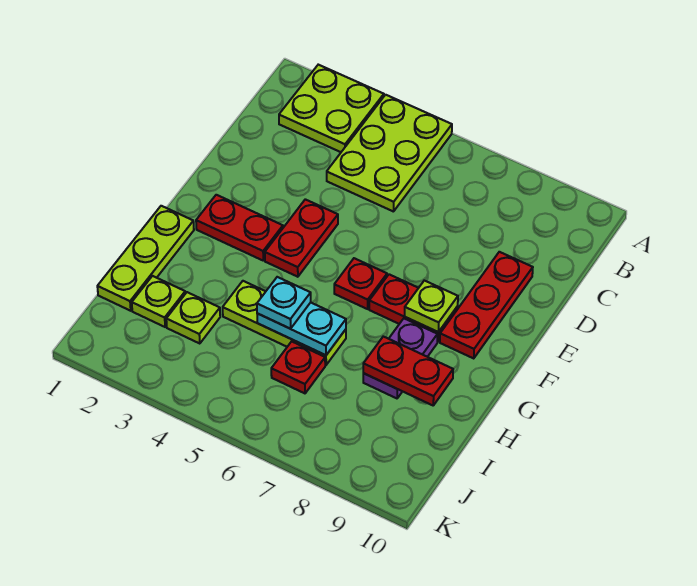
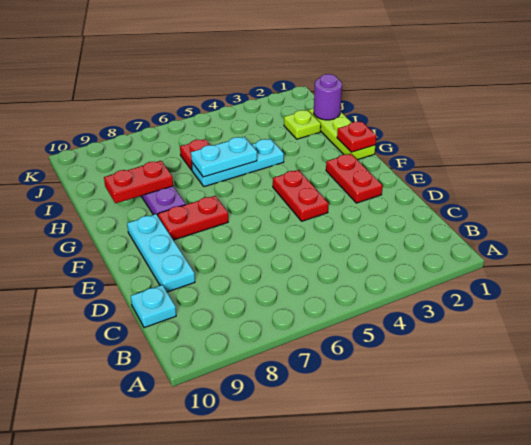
lime plate A2:B3 level 1 -> none
lime plate A4:C5 level 1 -> none
red plate D9:F9 level 1 -> cyan plate D9:F9 level 1
red plate F2:F3 level 1 -> red plate E2:F2 level 1
red plate F6 level 1 -> red plate G1 level 2
lime plate F8 level 2 -> none
lime plate H4:H6 level 1 -> cyan plate H4:H6 level 1
cyan plate H5 level 3 -> cyan plate C10 level 1
none -> purple round brick I1 level 2
lime plate I3 level 1 -> none

